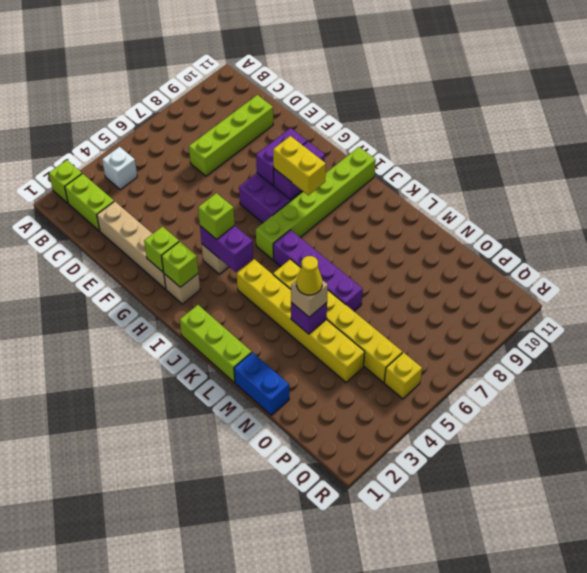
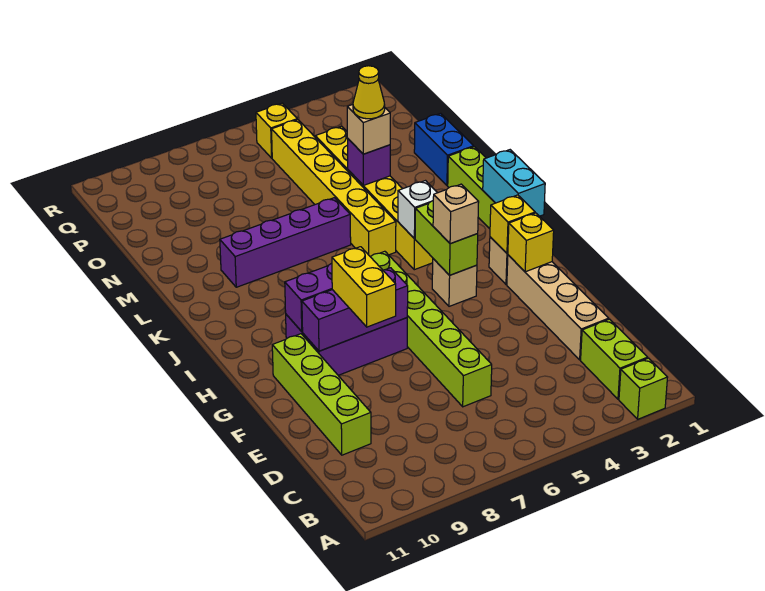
white brick B4 level 1 -> white brick J4 level 2
lime brick D7:D10 level 1 -> lime brick D10:G10 level 1
lime brick G2 level 2 -> yellow brick G2 level 2
purple brick G8:G9 level 2 -> purple brick G7:G9 level 2
lime brick H2 level 2 -> yellow brick H2 level 2
purple brick H4:I4 level 2 -> lime brick H4:I4 level 2
lime brick H4 level 3 -> tan brick H4 level 3
yellow brick H8:I8 level 3 -> yellow brick F8:G8 level 3
none -> cyan brick I1:J1 level 2
lime brick I6:I11 level 1 -> lime brick D6:I6 level 1
purple brick J6:M6 level 1 -> purple brick L6:L9 level 1

